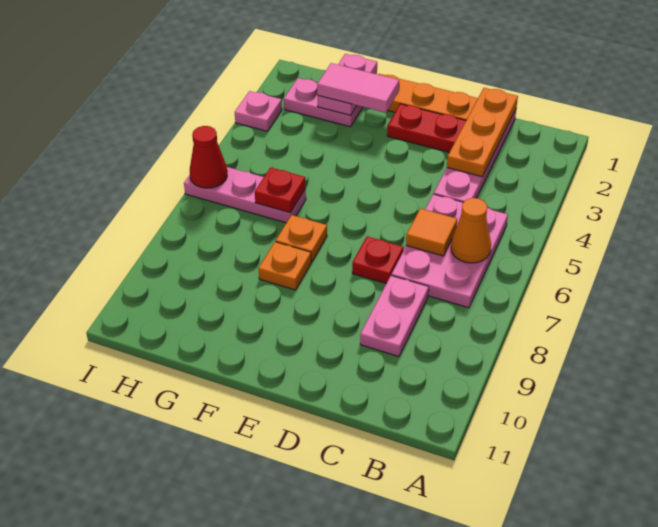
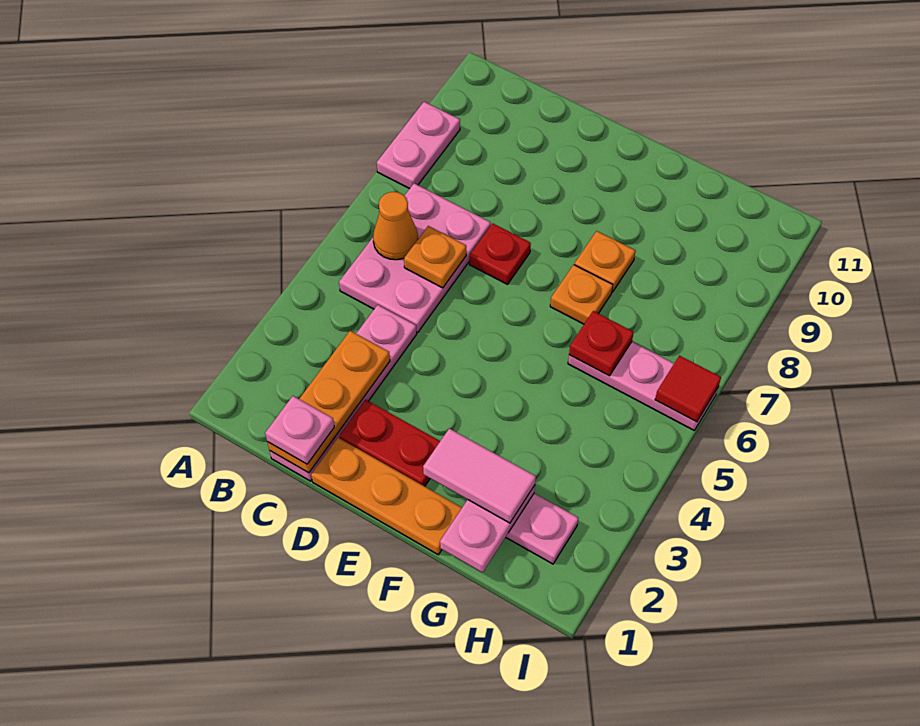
orange tile C6 level 2 -> orange plate C6 level 2
pink plate C8:C9 level 1 -> pink plate A8:A9 level 1
pink plate I3 level 1 -> pink plate C1 level 3
red cone I6 level 2 -> red tile I6 level 2

